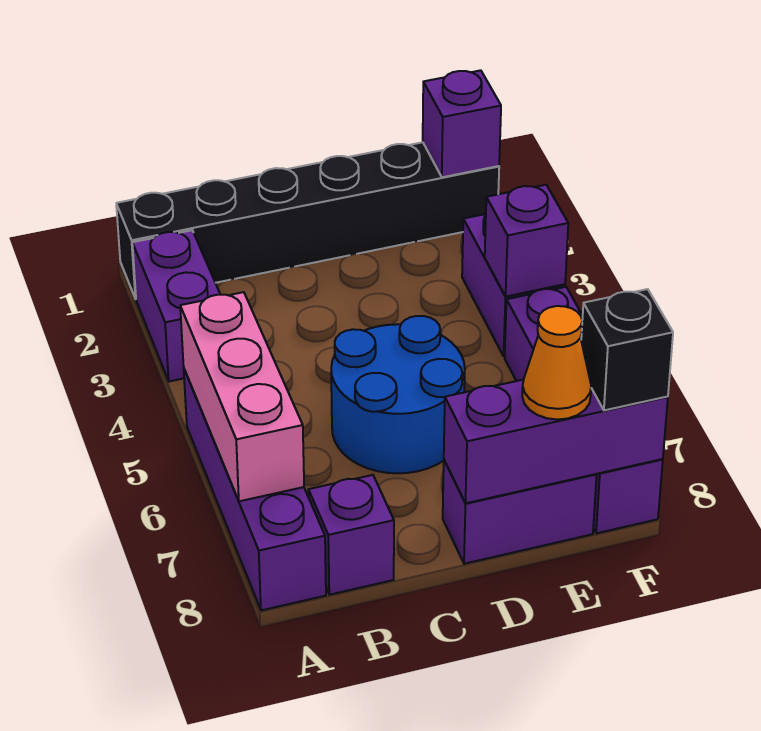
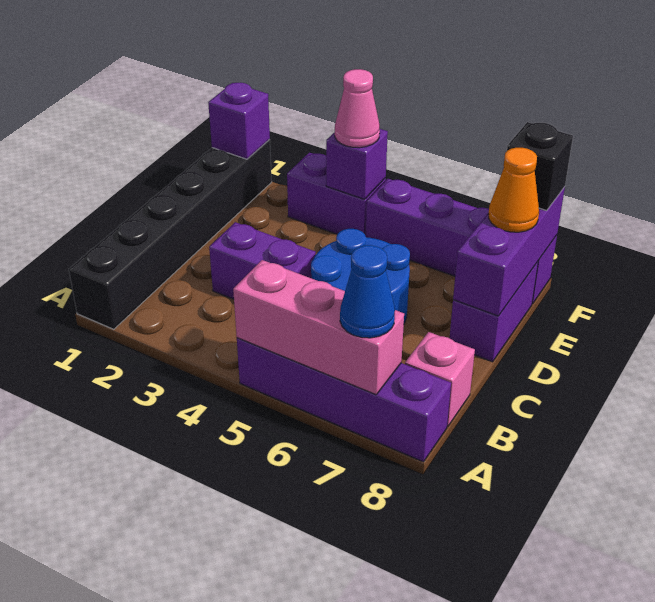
purple brick A2:A3 level 1 -> purple brick C3:C4 level 1
none -> blue cone A7 level 3
purple brick B8 level 1 -> pink brick B8 level 1
none -> pink cone F4 level 3

